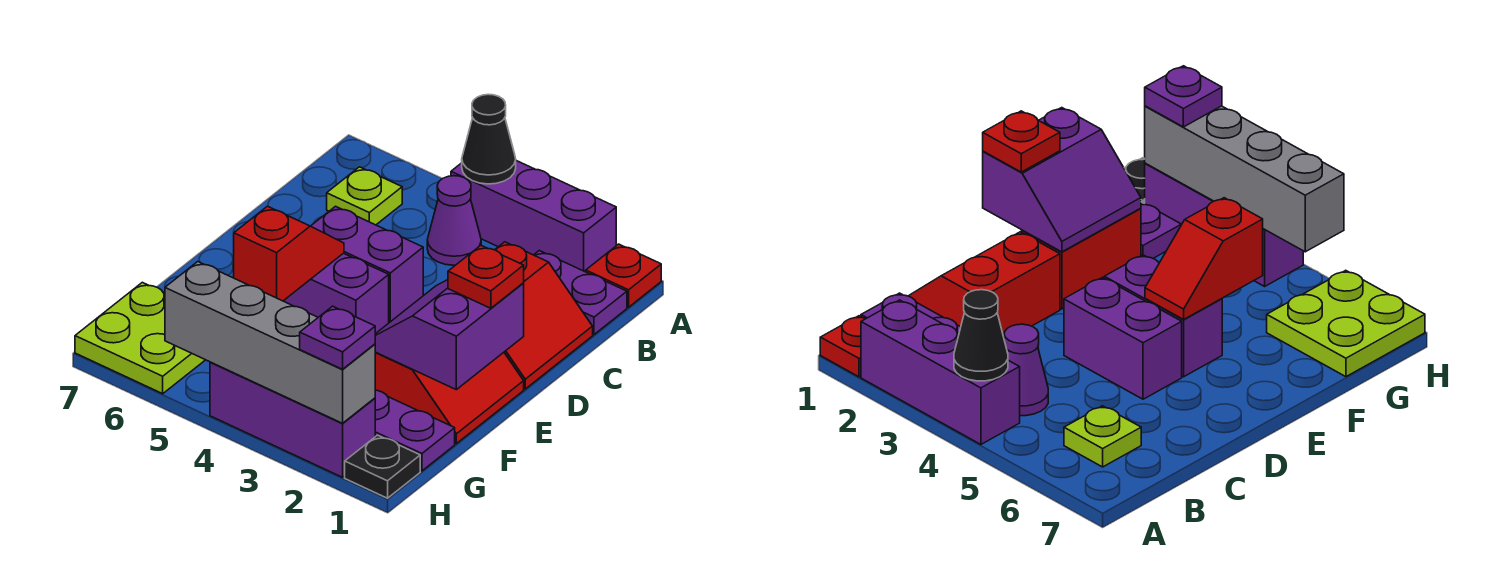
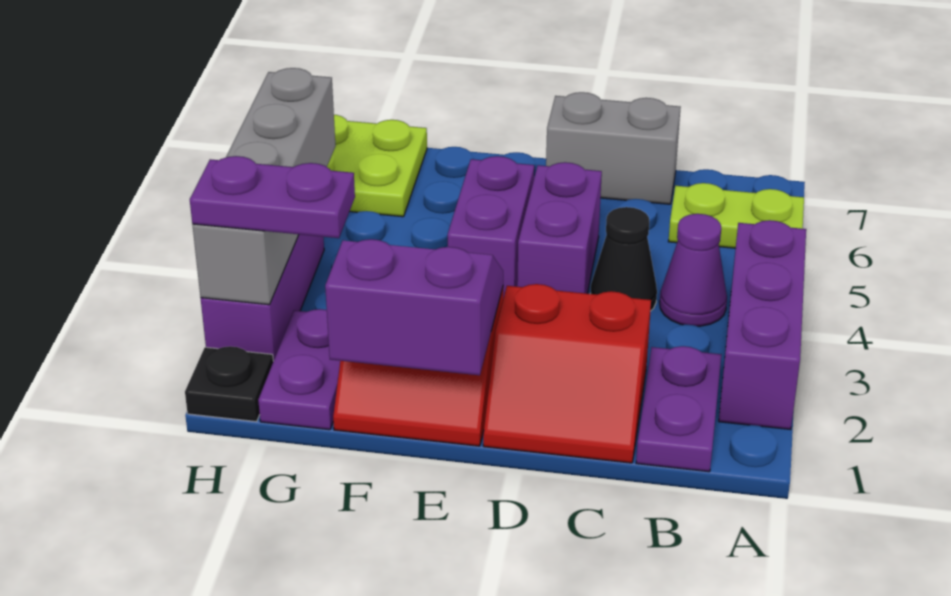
red plate A1 level 1 -> none
black cone A4 level 2 -> black cone C4 level 1
lime plate B6 level 1 -> lime plate A6:B6 level 1
none -> grey brick C7:D7 level 1
red plate E1 level 3 -> none
red slope E5:F5 level 2 top F -> none
purple plate H2 level 3 -> purple plate G2:H2 level 3

